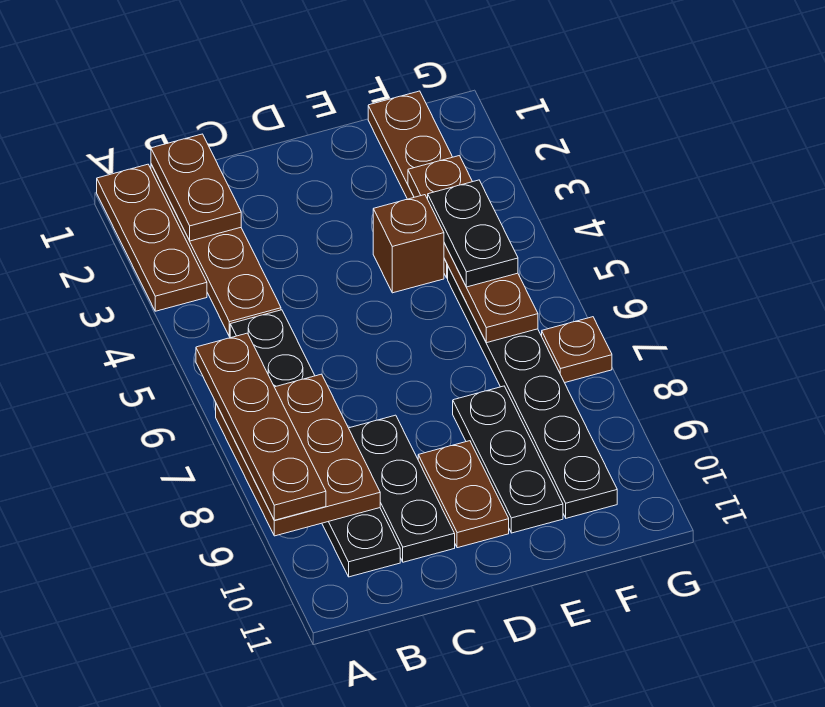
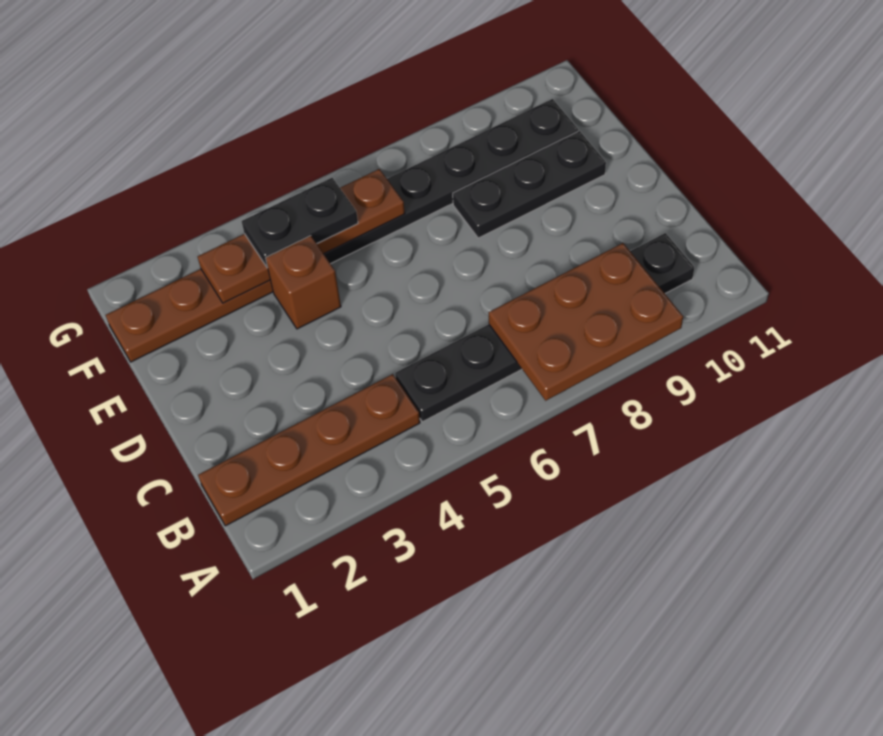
brown plate A1:A3 level 1 -> none
brown plate A6:A9 level 3 -> none
brown plate B1:B2 level 2 -> none
black plate C8:C10 level 1 -> none
brown plate D9:D10 level 1 -> none
brown plate G7 level 1 -> none

